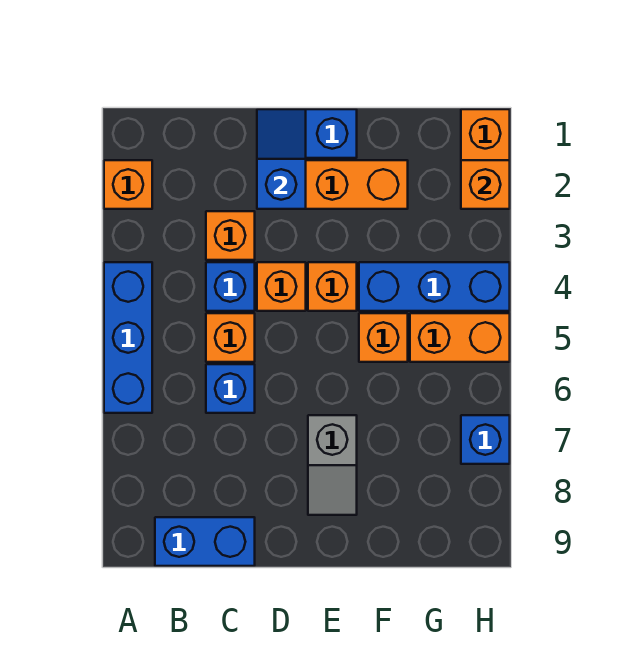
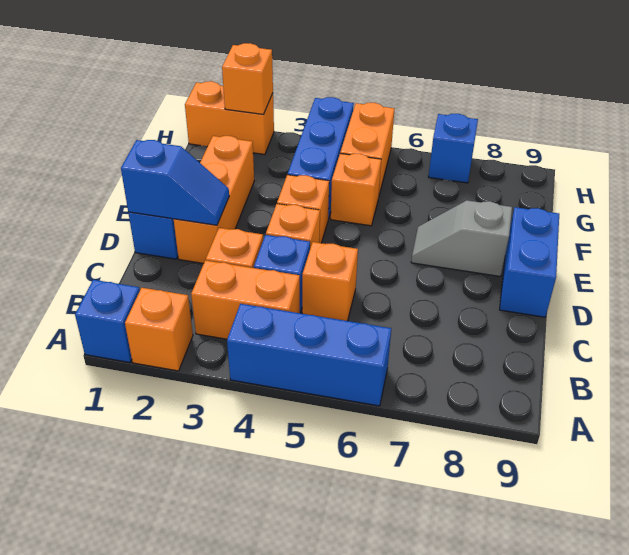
none -> orange brick B3:B4 level 1
blue brick B9:C9 level 1 -> blue brick D9:E9 level 1
blue brick C6 level 1 -> blue brick A1 level 1
blue slope D1:D2 level 2 top 2 -> blue slope D1:D2 level 2 top 1
grey slope E7:E8 level 1 top 7 -> grey slope E7:E8 level 1 top 8

